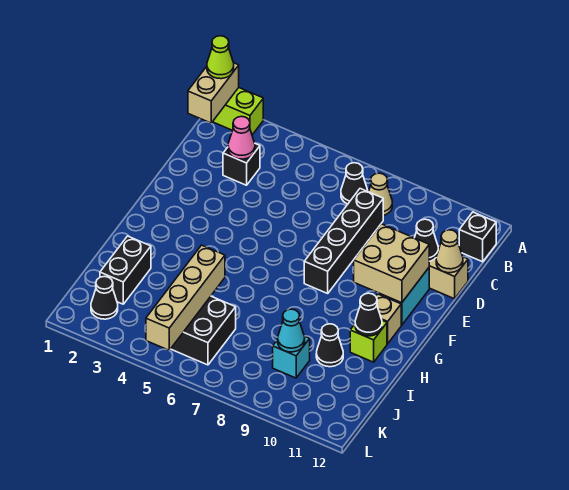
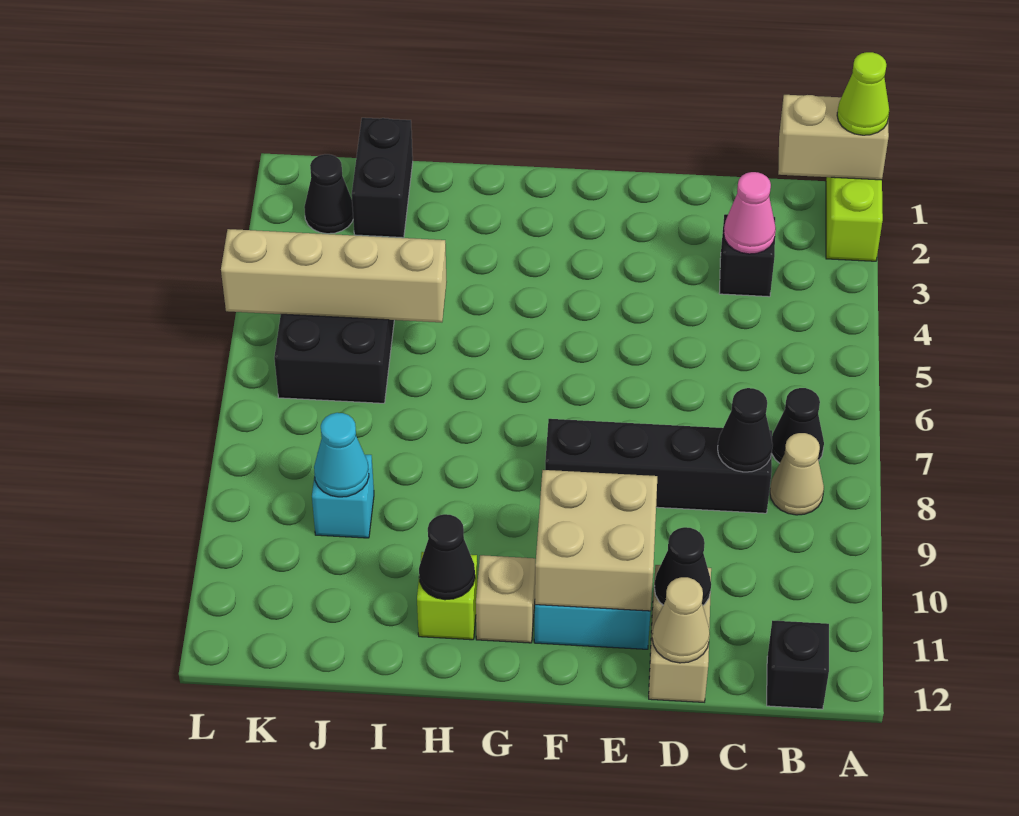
black brick I2:J2 level 1 -> black brick J1:J2 level 1
black cone I10 level 1 -> black cone C8 level 2

